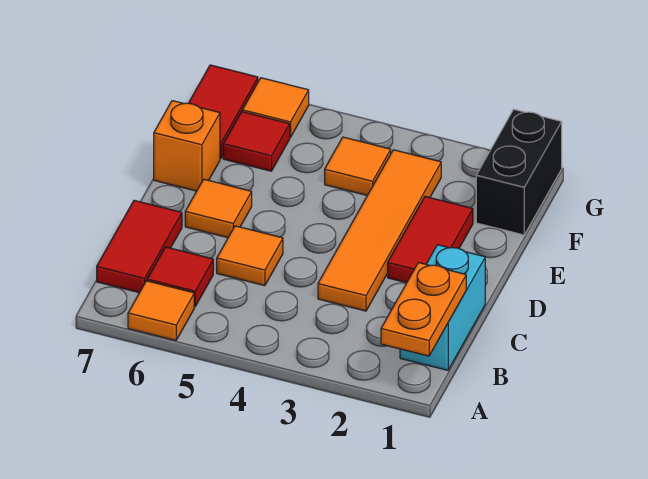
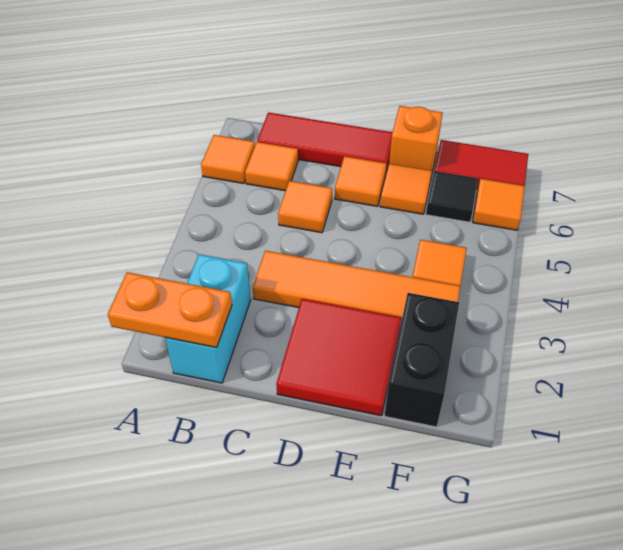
cyan brick B1:C1 level 1 -> cyan brick B1:B2 level 1
red tile B6 level 1 -> orange tile B6 level 1
red tile B7:C7 level 1 -> red tile B7:D7 level 1
red tile D2:E2 level 1 -> red tile D1:E2 level 1
none -> orange tile E6 level 1
black brick F1:G1 level 1 -> black brick F1:F2 level 1
red tile F6 level 1 -> black tile F6 level 1

